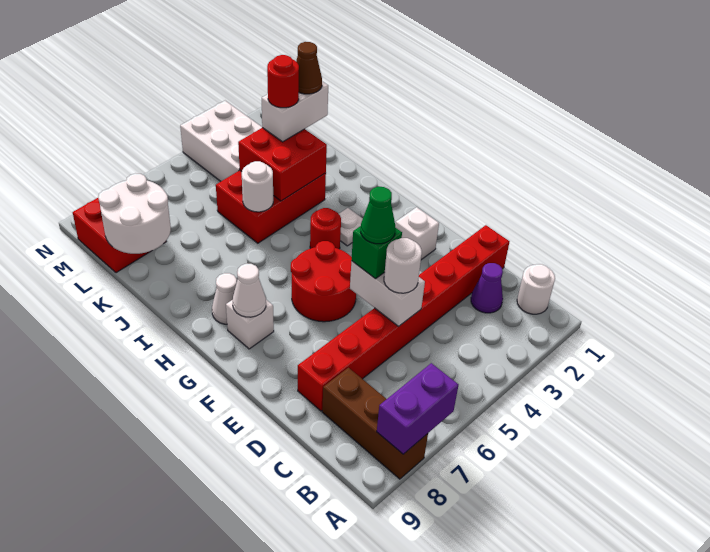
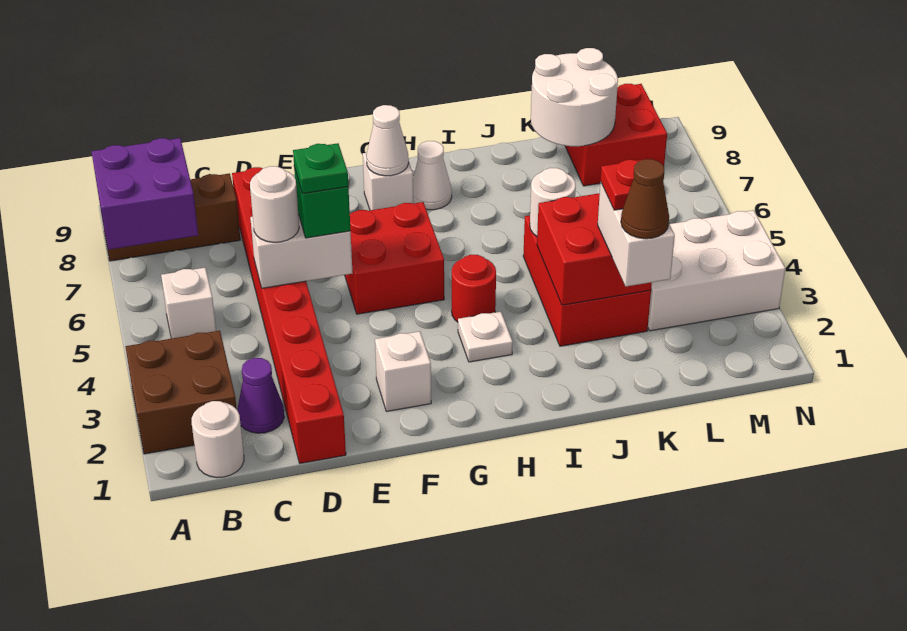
none -> brown brick A2:B3 level 1
purple brick A7:A8 level 2 -> purple brick A7:B8 level 2
none -> white brick B5 level 1
green cone E5 level 4 -> green plate E5 level 4
red round brick F5:G6 level 1 -> red brick F5:G6 level 1
red round brick K3 level 4 -> red plate K3 level 4

